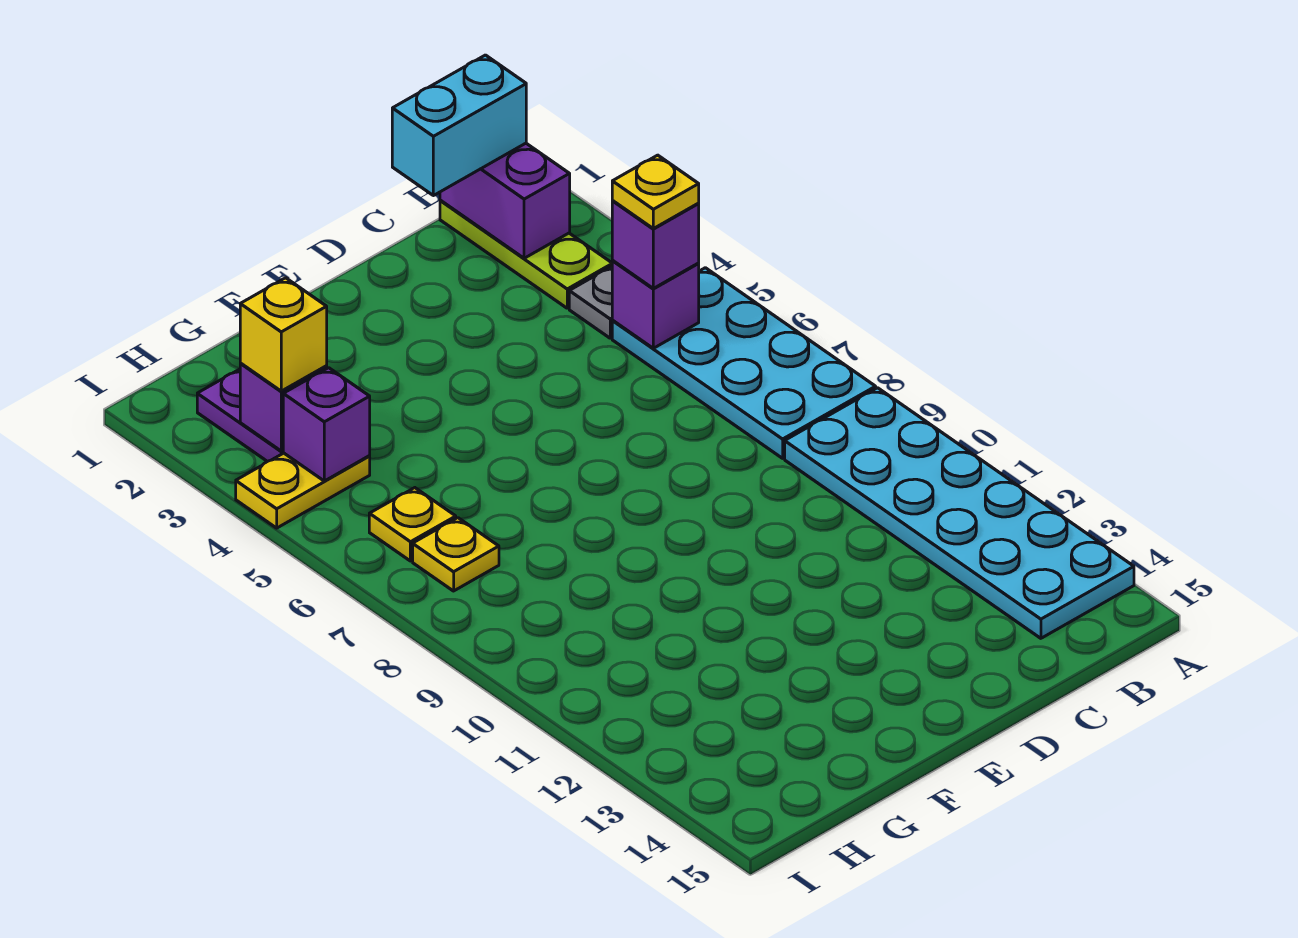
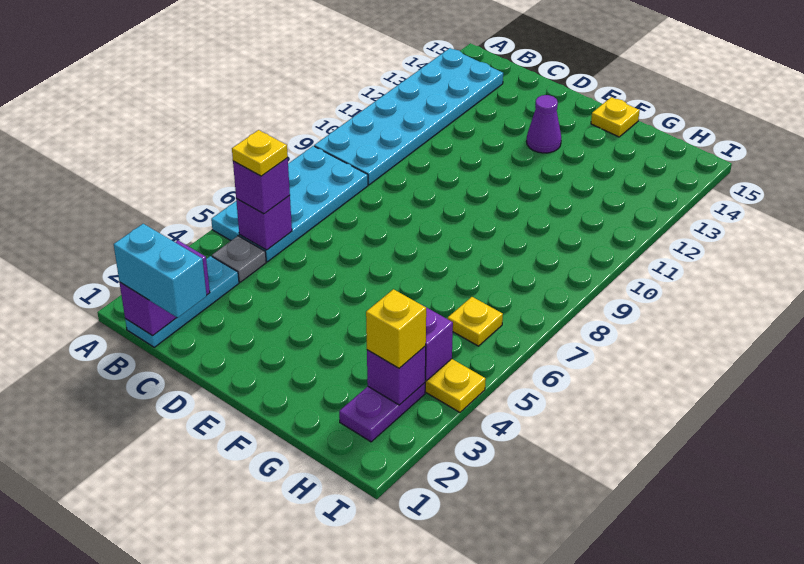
lime plate B1:B3 level 1 -> cyan plate B1:B3 level 1
none -> purple cone E13 level 1
yellow plate H7 level 1 -> yellow plate F15 level 1

